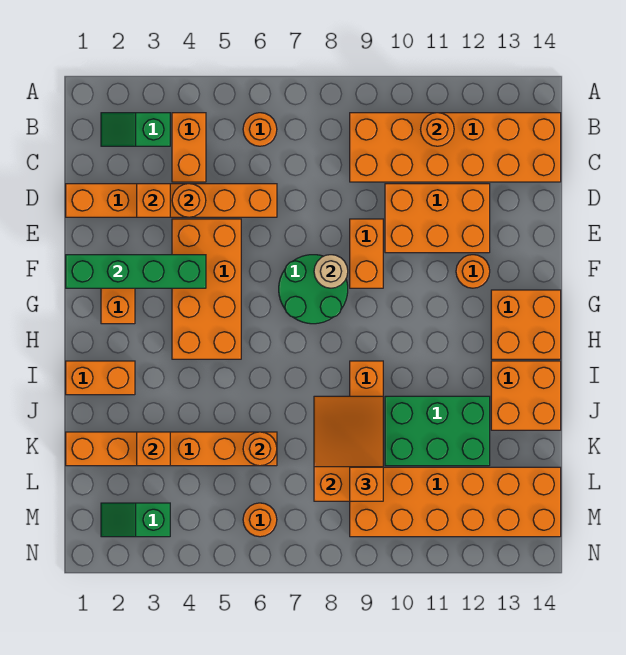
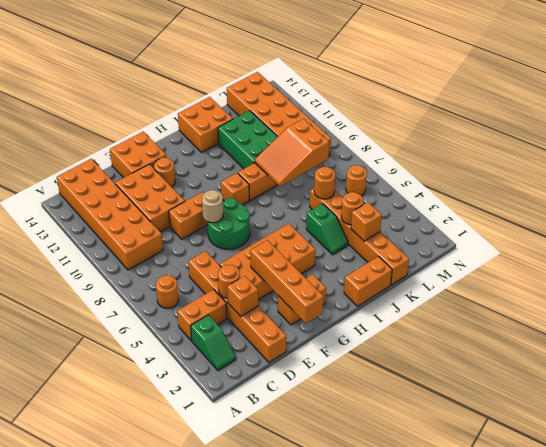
orange round brick B11 level 2 -> orange round brick K4 level 2
green brick F1:F4 level 2 -> orange brick F1:F4 level 2
orange brick G13:H14 level 1 -> orange brick E13:F14 level 1
orange brick I1:I2 level 1 -> orange brick I1:J1 level 1
orange brick L9 level 3 -> orange brick H9 level 1
green slope M2:M3 level 1 top 3 -> green slope J4:J5 level 1 top 5

